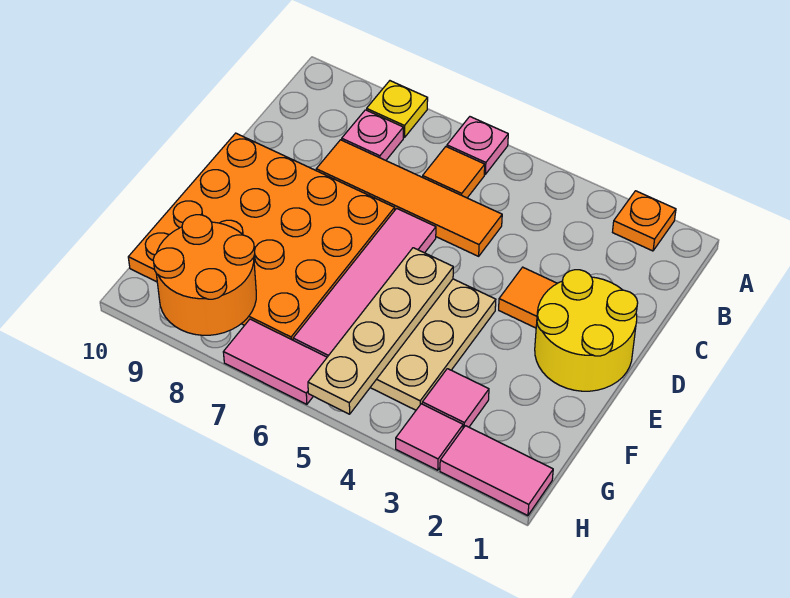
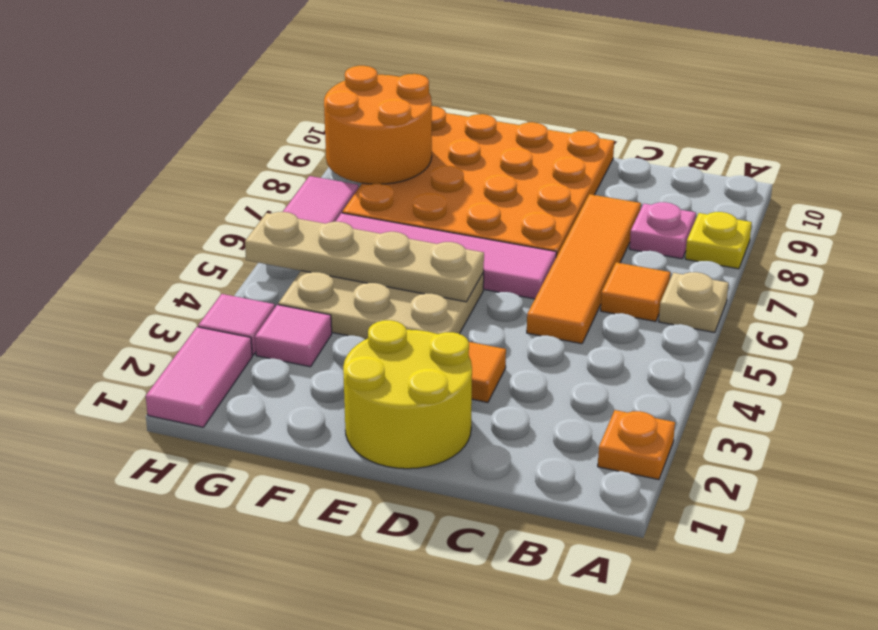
pink plate A6 level 1 -> tan plate A6 level 1

